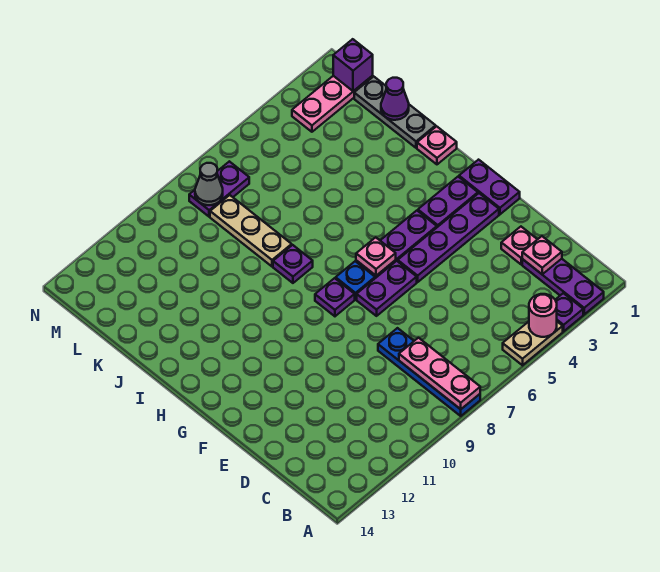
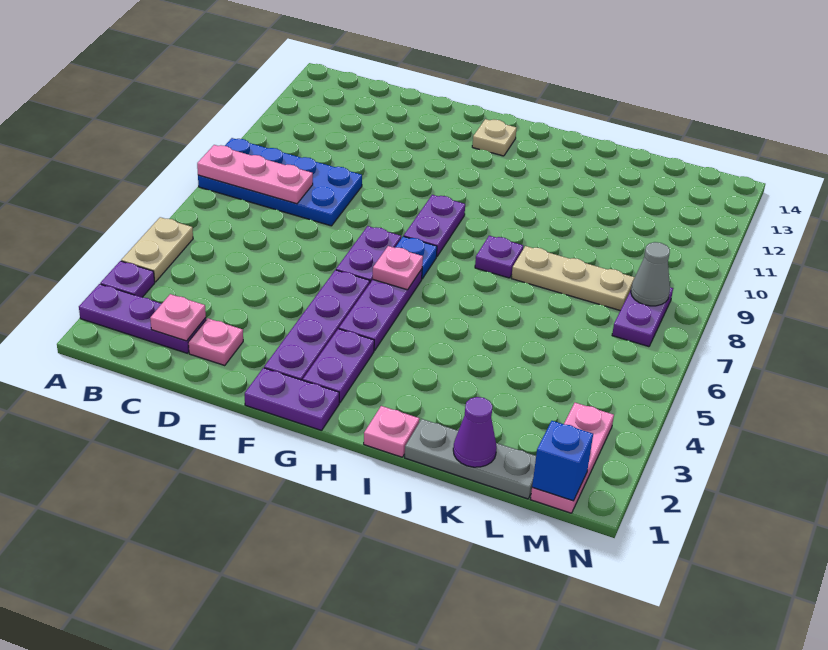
pink round brick A4 level 2 -> none
blue plate A8:D8 level 1 -> blue plate A8:D9 level 1
purple plate G8 level 1 -> purple plate G8:G9 level 1
none -> tan plate G13 level 1
purple brick M1 level 2 -> blue brick M1 level 2

